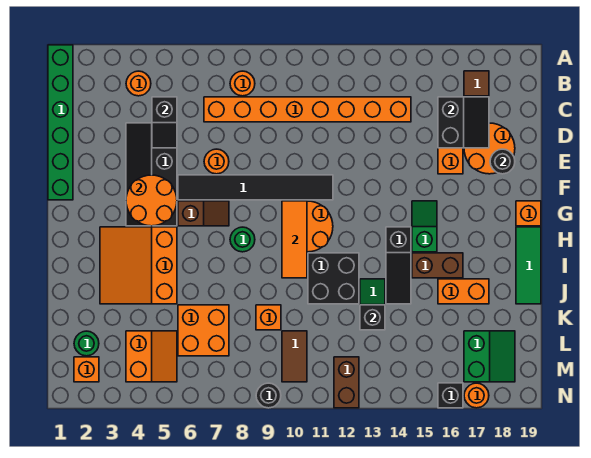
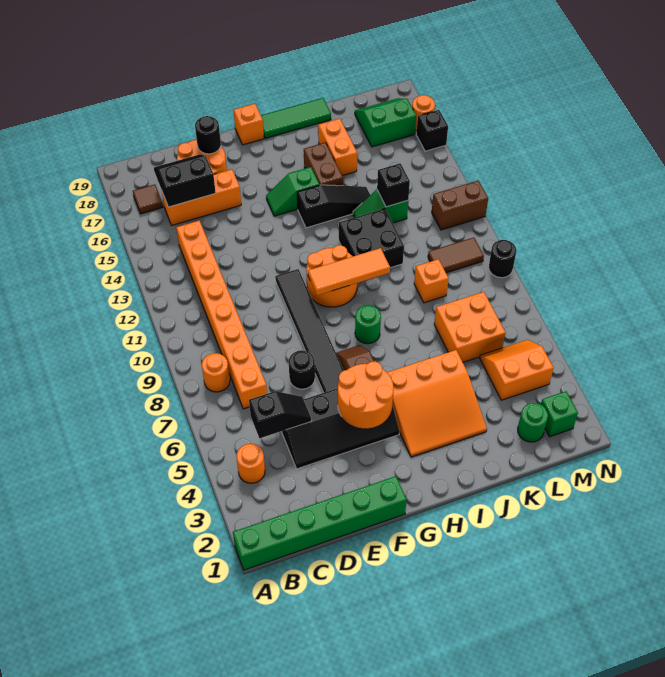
orange round brick E7 level 1 -> black round brick E7 level 1
orange brick M2 level 1 -> green brick M2 level 1

